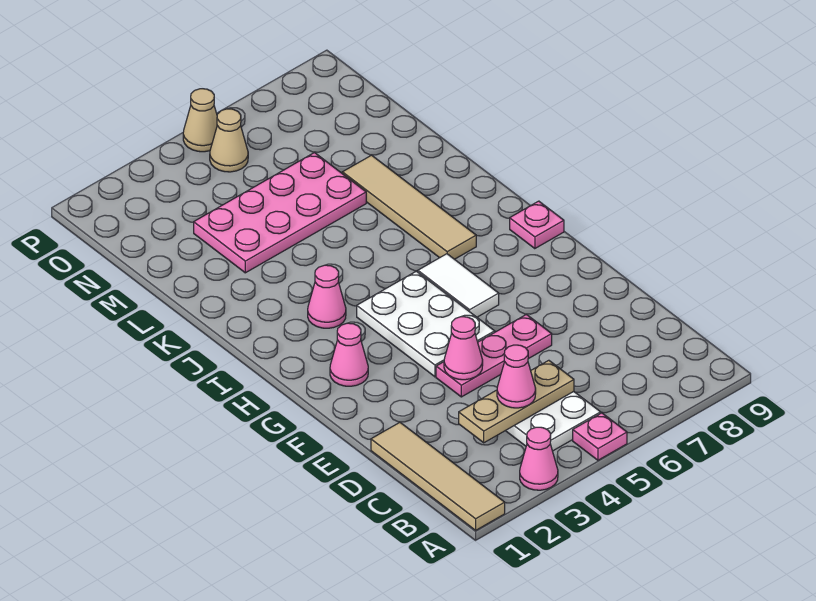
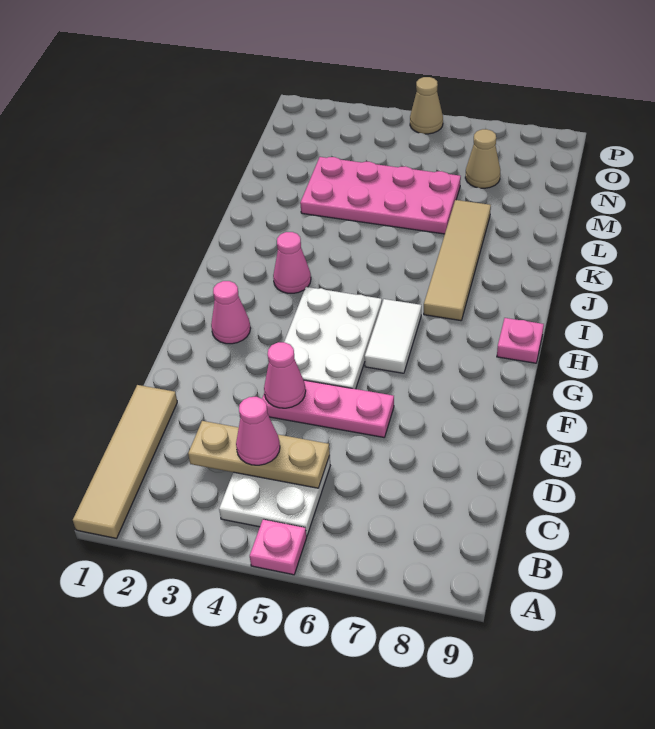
pink cone A3 level 1 -> none
tan cone O5 level 1 -> tan cone N7 level 1

